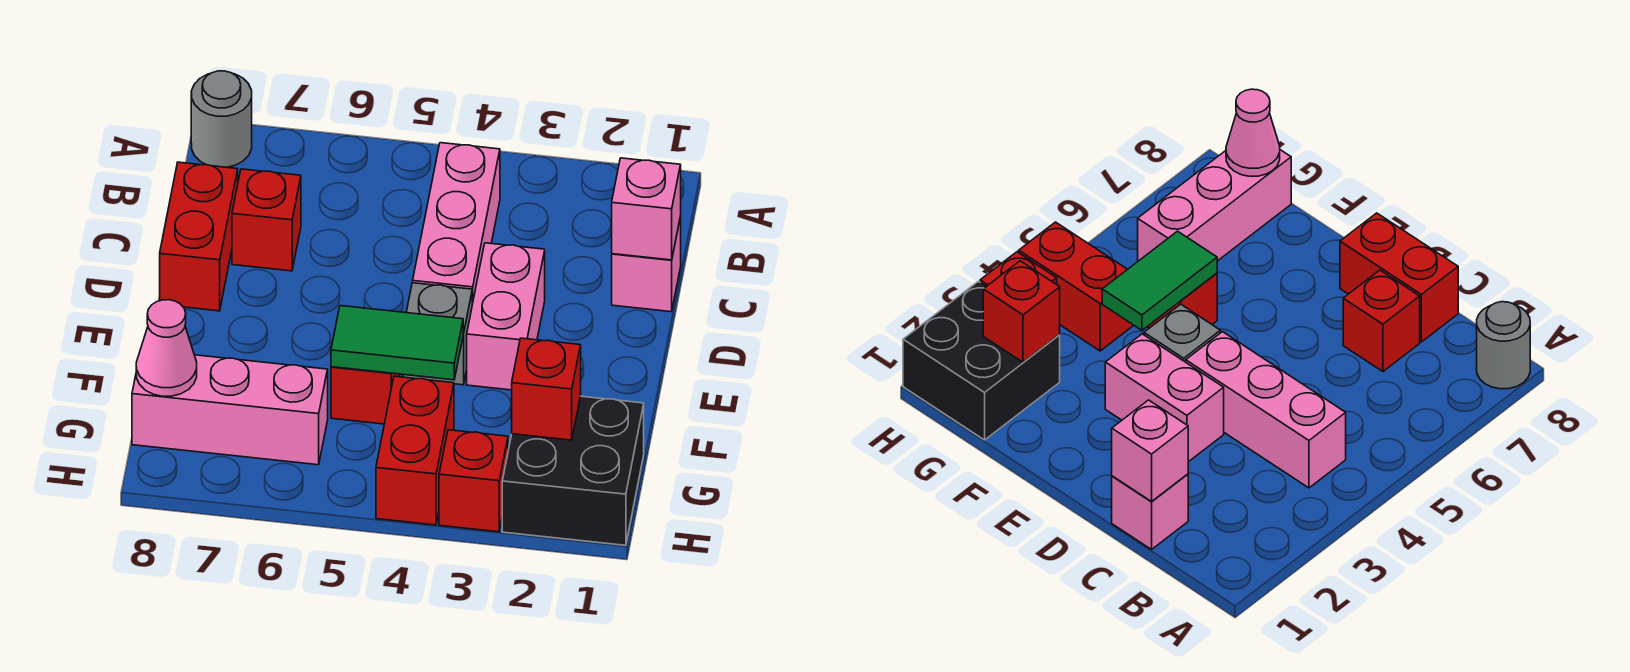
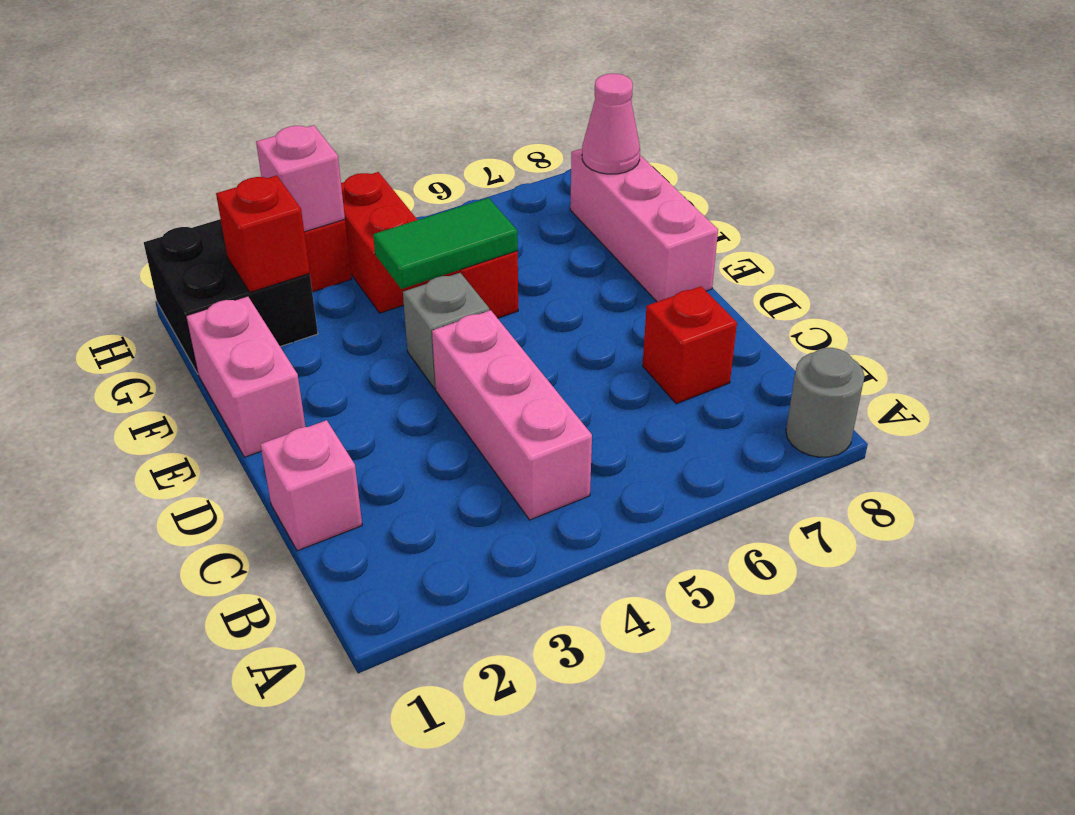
pink brick C1 level 2 -> pink brick H3 level 2
red brick C8:D8 level 1 -> none
pink brick D3:E3 level 1 -> pink brick E1:F1 level 1
pink brick G6:G8 level 1 -> pink brick E8:G8 level 1

